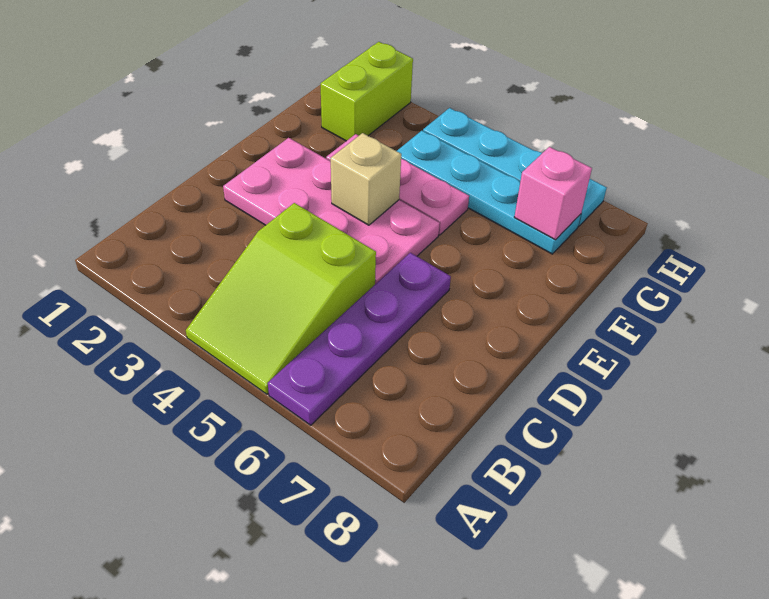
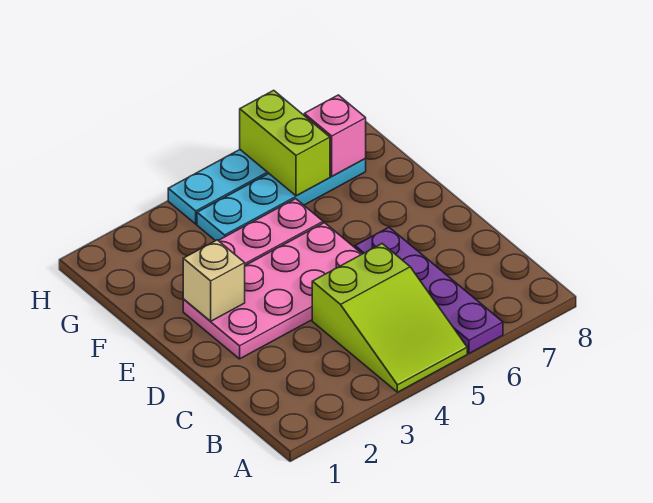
tan brick E4 level 2 -> tan brick E2 level 2
lime brick G2:H2 level 1 -> lime brick G6:H6 level 2

